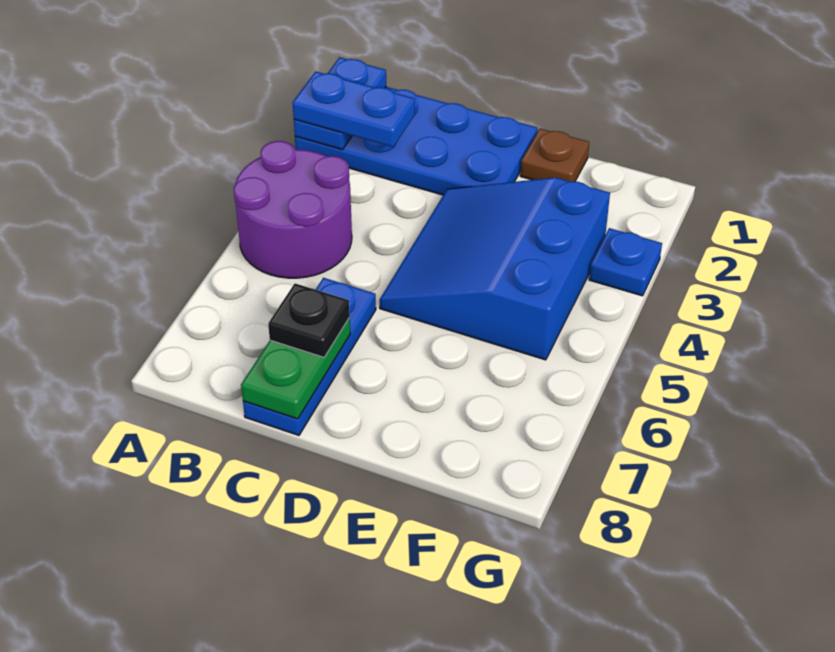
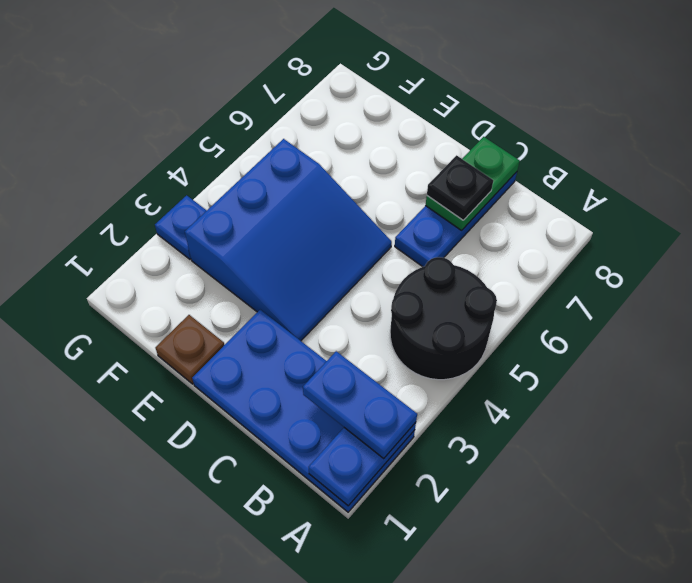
purple round brick A4:B5 level 1 -> black round brick A4:B5 level 1

